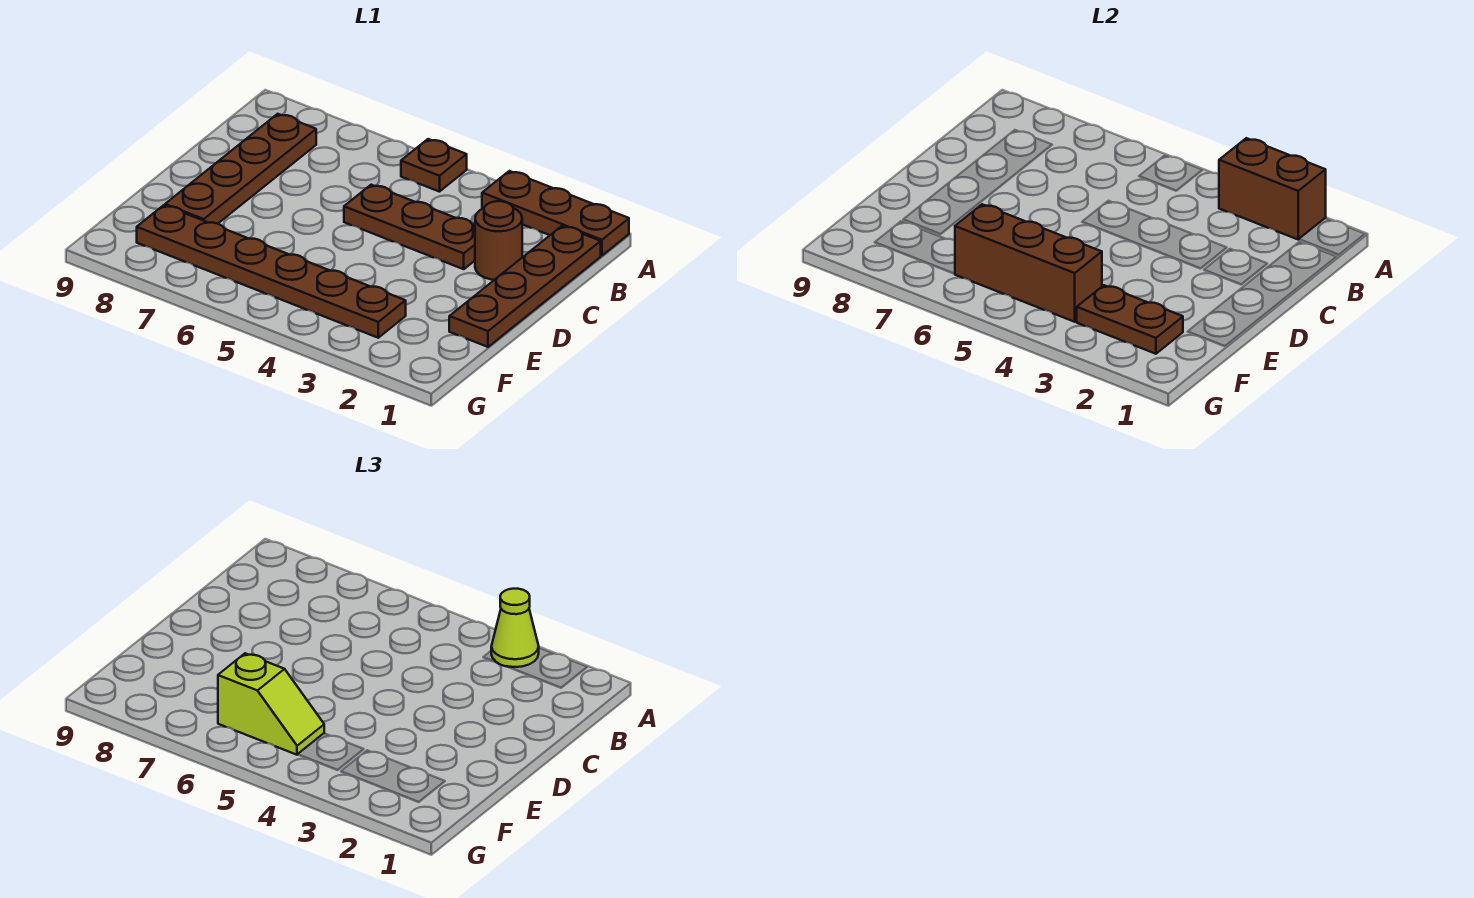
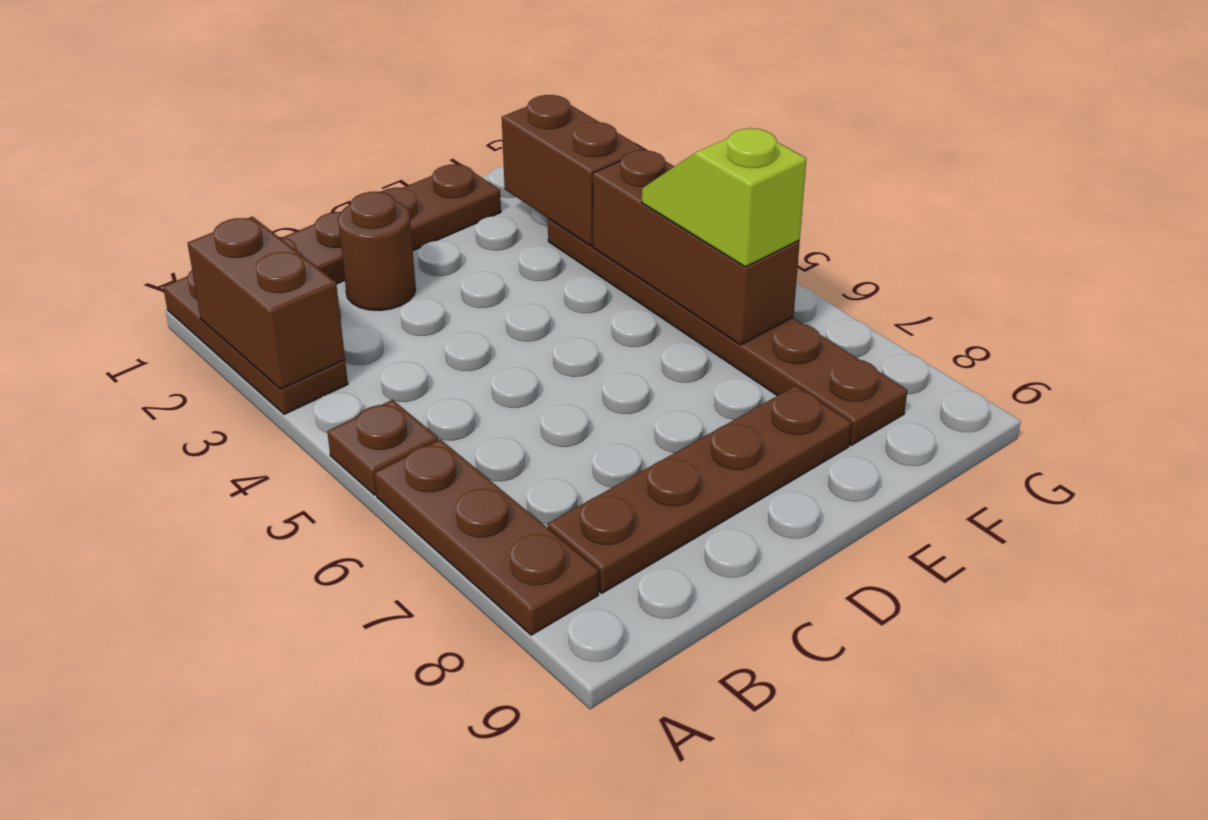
lime cone A3 level 3 -> none
brown plate C3:C5 level 1 -> brown plate A6:A8 level 1
brown plate F2:F3 level 2 -> brown brick F2:F3 level 2

